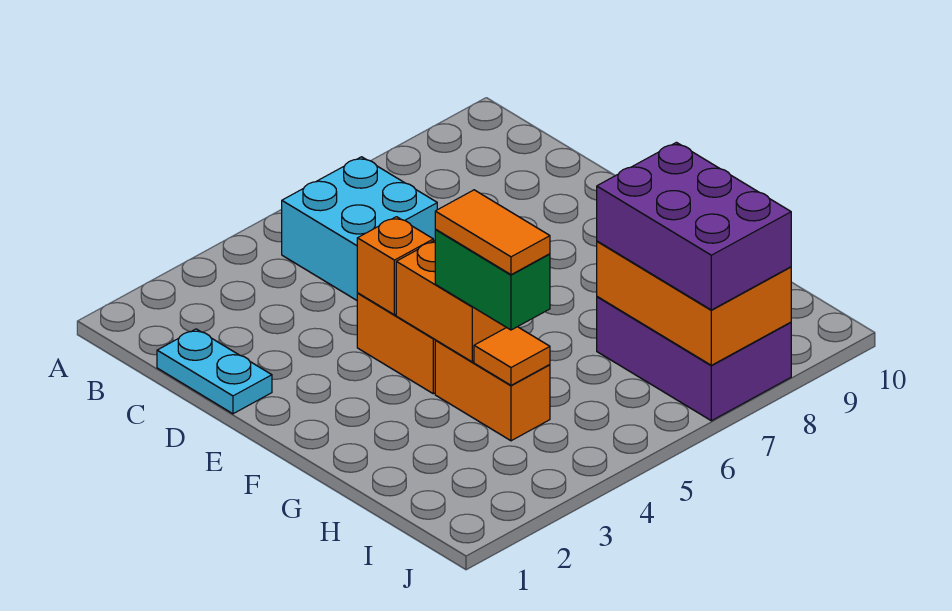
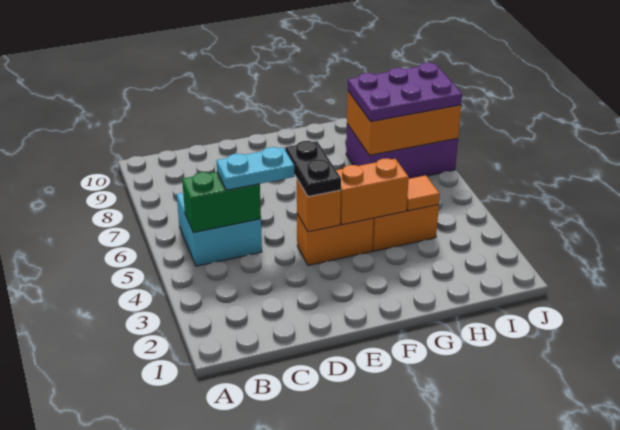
cyan plate C1:D1 level 1 -> cyan plate C5:D5 level 3
none -> black plate E4:E5 level 3
green brick G4:H4 level 3 -> green brick B5:C5 level 2
orange tile G4:H4 level 4 -> none
purple brick H7:J8 level 3 -> purple plate H7:J8 level 3

